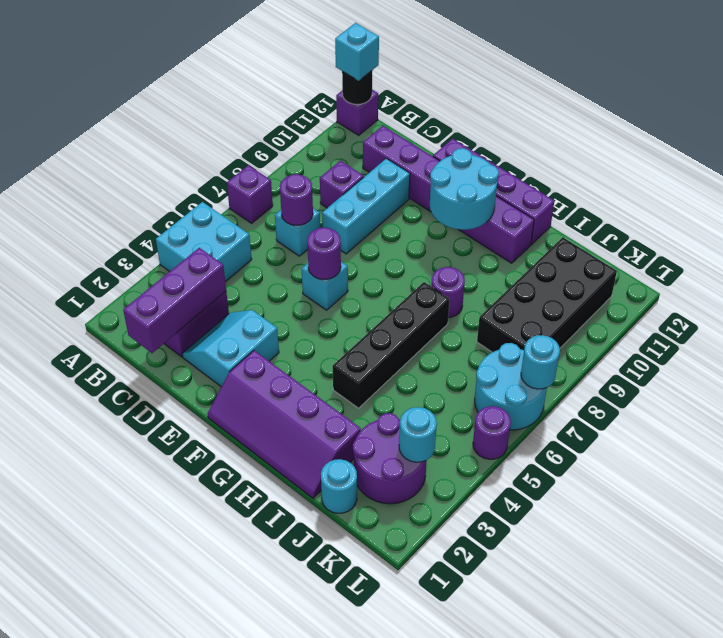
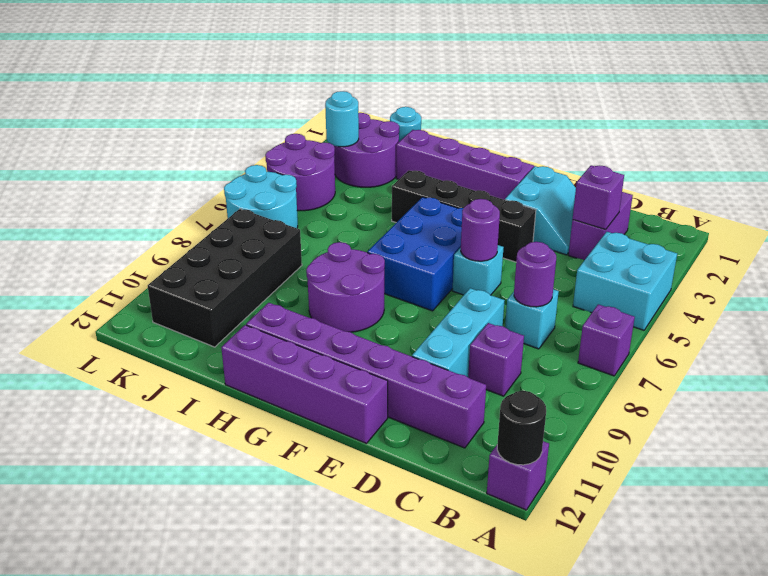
cyan brick A12 level 3 -> none
purple brick C1:C3 level 2 -> purple brick C3 level 2
none -> blue brick F5:G7 level 1
cyan round brick F10:G11 level 2 -> none
black brick H4:H7 level 1 -> black brick E4:H4 level 1
purple round brick H8 level 1 -> purple round brick G8:H9 level 1
purple round brick L5 level 1 -> purple round brick K4:L5 level 1
cyan round brick L7 level 2 -> none

